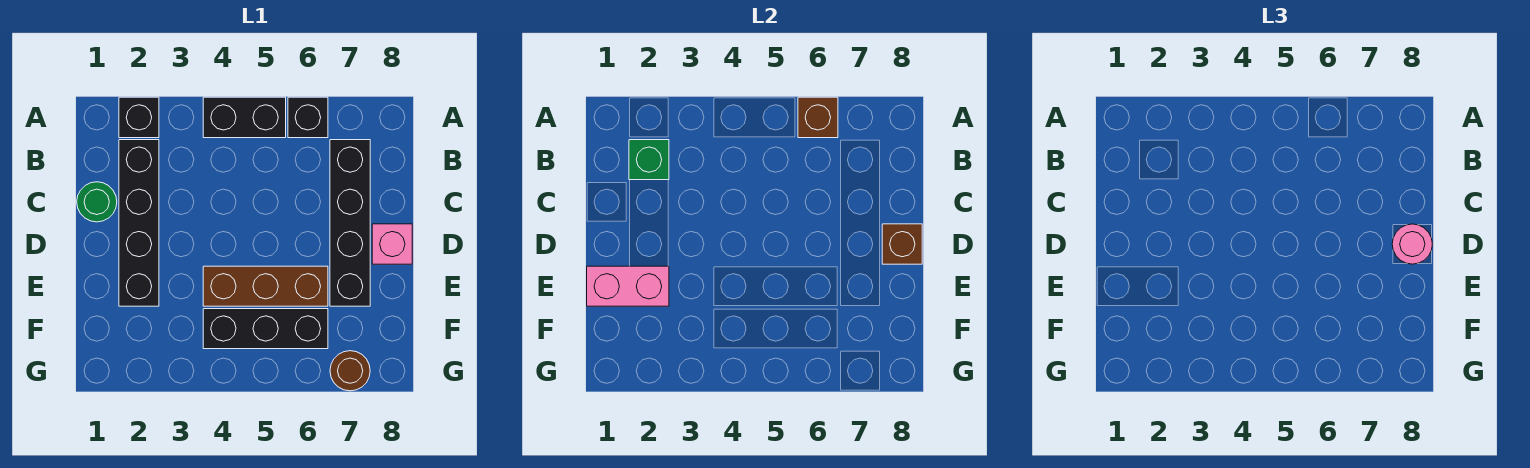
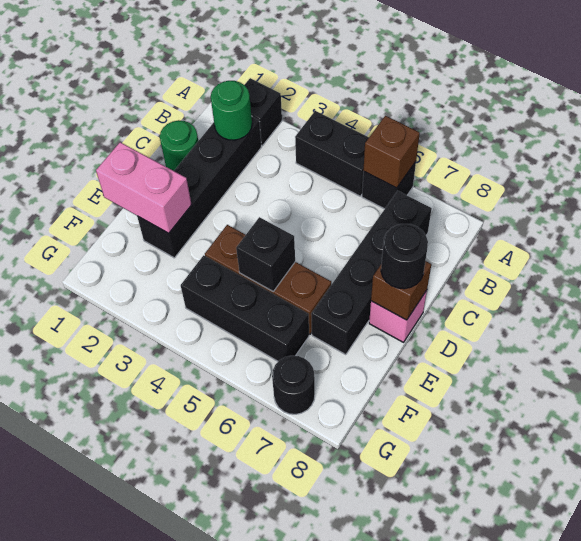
green brick B2 level 2 -> green round brick B2 level 2
pink round brick D8 level 3 -> black round brick D8 level 3
none -> black brick E5 level 2
brown round brick G7 level 1 -> black round brick G7 level 1

